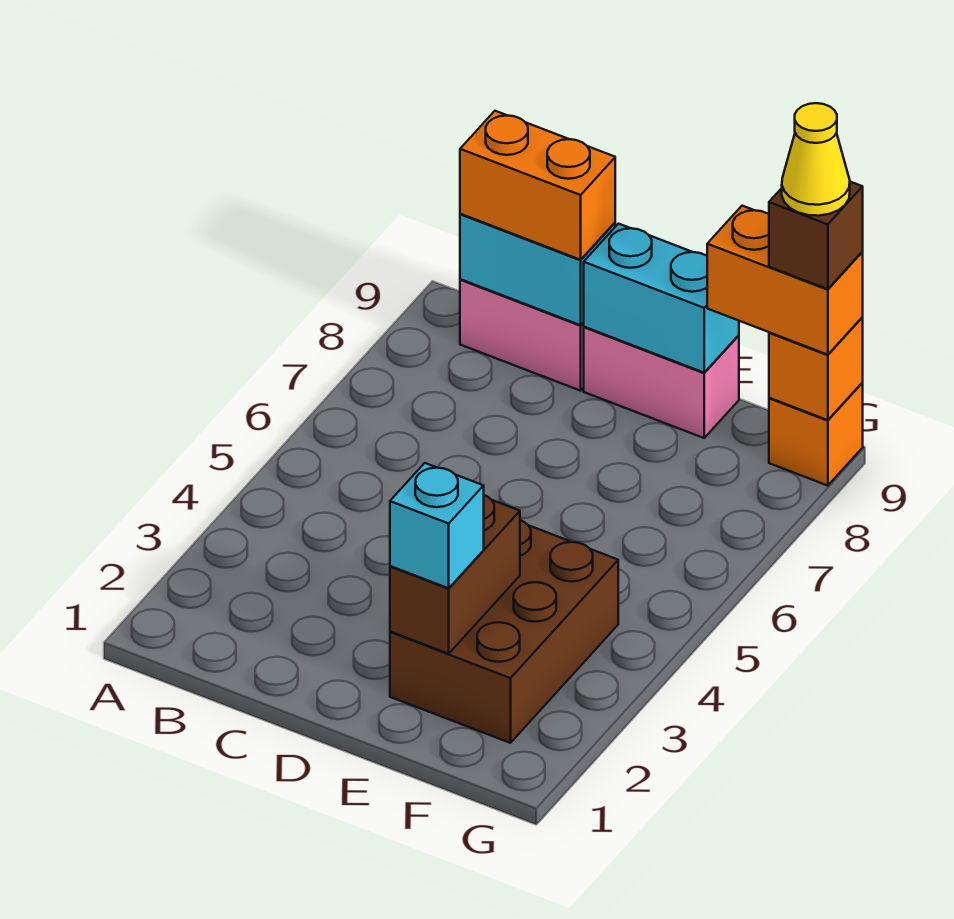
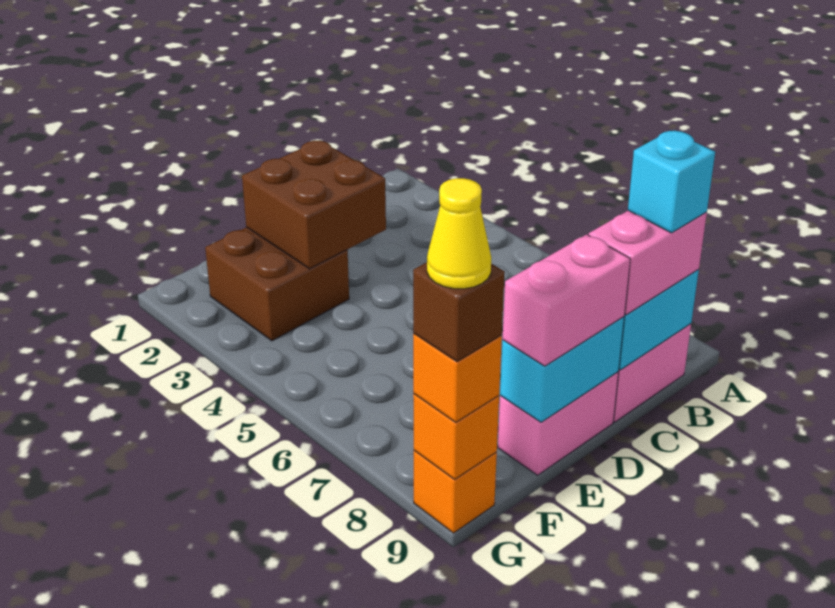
orange brick B9:C9 level 3 -> pink brick B9:C9 level 3
none -> pink brick D9:E9 level 3
brown brick E2:F4 level 1 -> brown brick E2:F3 level 1
brown brick E2:E3 level 2 -> brown brick D2:E3 level 2
cyan brick E2 level 3 -> cyan brick B9 level 4
orange brick F9:G9 level 3 -> orange brick G9 level 3

